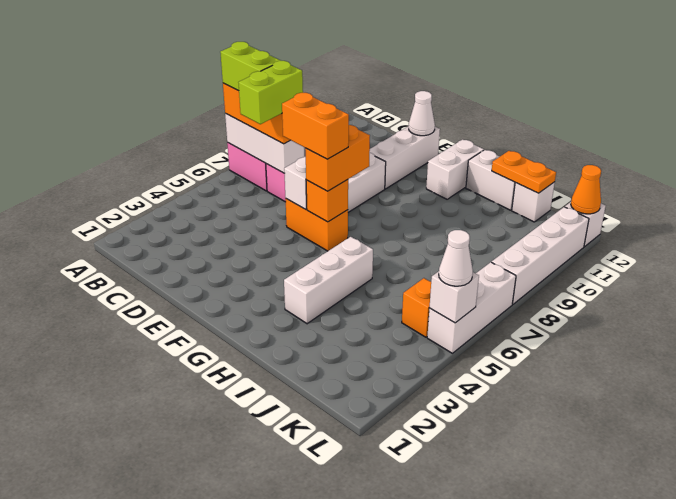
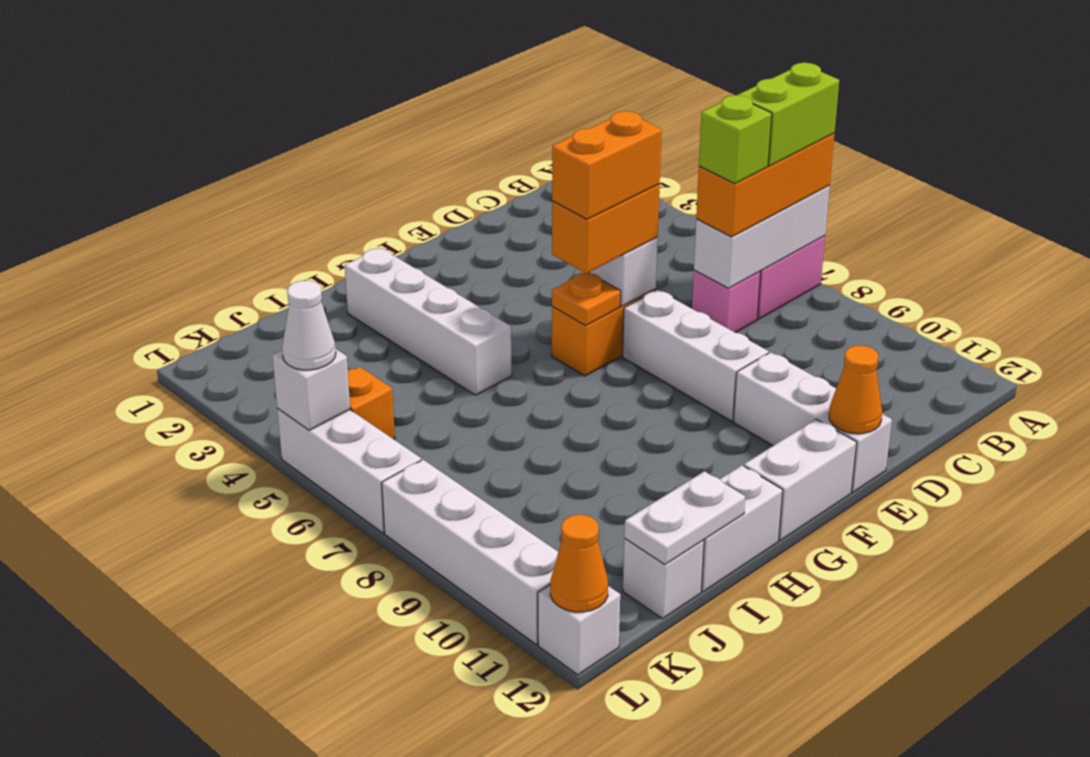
lime brick C6:C7 level 4 -> lime brick C7 level 4
white cone E12 level 2 -> orange cone E12 level 2
orange brick F6 level 2 -> orange plate F6 level 2
orange brick F6:F7 level 3 -> orange brick E6:F6 level 3
white brick G11:G12 level 1 -> white brick F12:G12 level 1
white brick H3:H5 level 1 -> white brick H2:H5 level 1
orange plate I12:J12 level 2 -> white plate I12:J12 level 2

